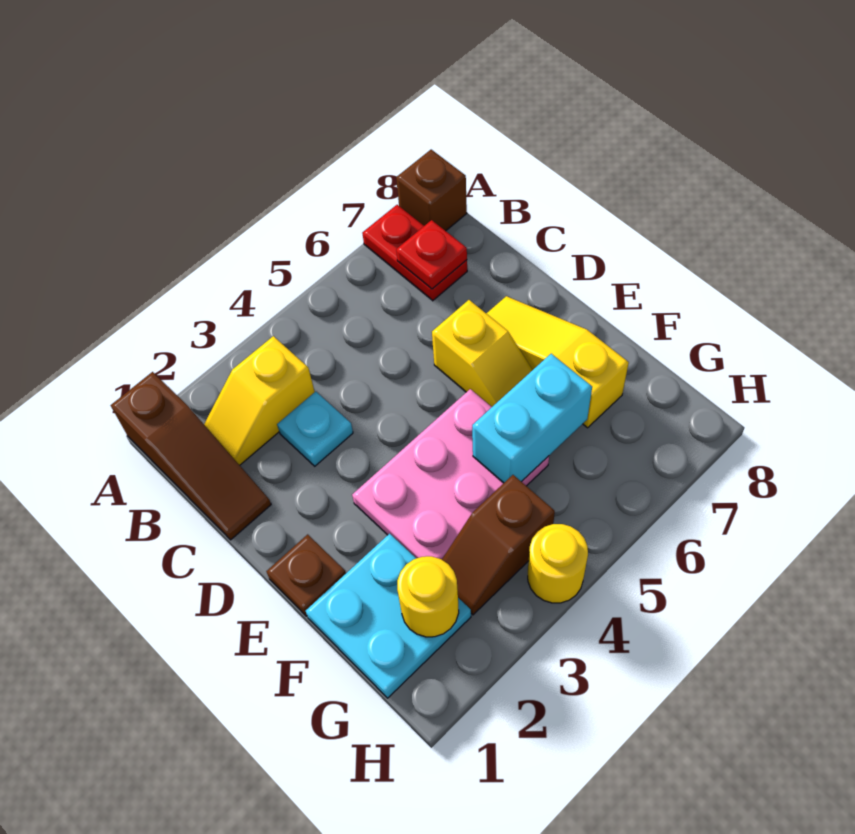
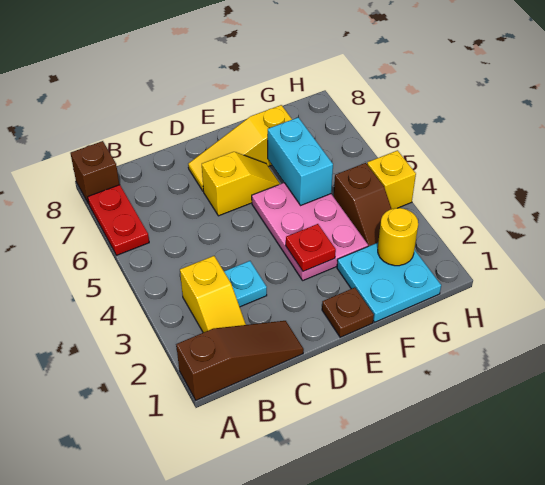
red plate A7:B7 level 1 -> red plate A6:A7 level 1
red plate B7 level 2 -> red plate E3 level 2
yellow round brick H4 level 1 -> yellow brick H4 level 1

